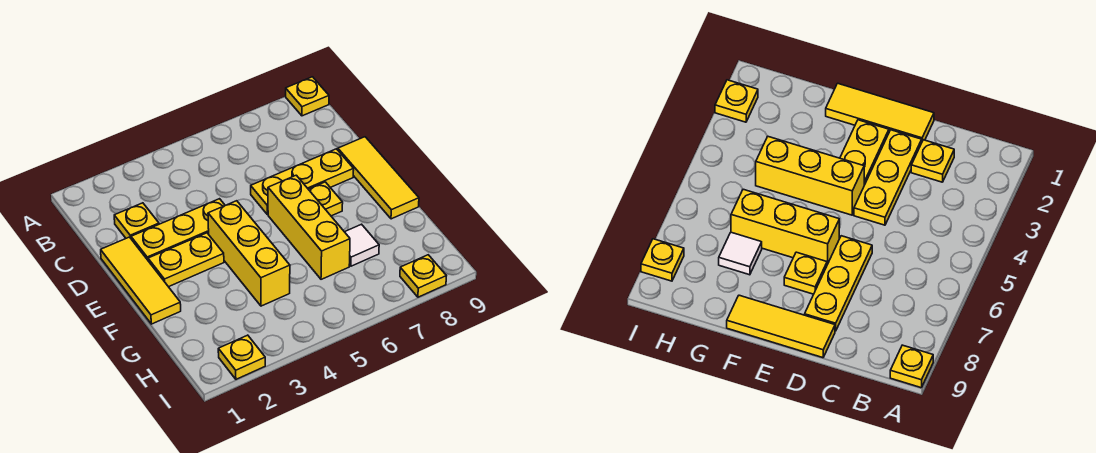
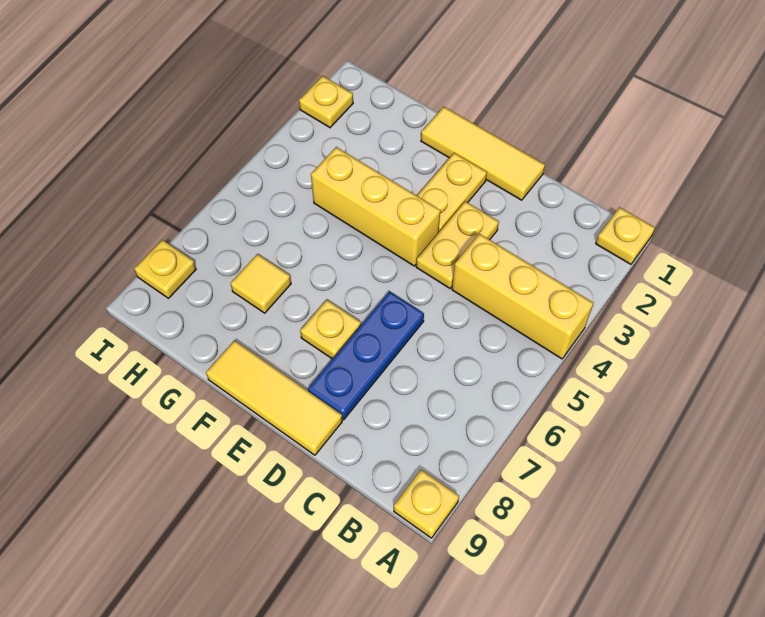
yellow plate C2 level 1 -> yellow plate A1 level 1
yellow plate D2:D4 level 1 -> yellow plate D3:D4 level 1
yellow plate D6:D8 level 1 -> blue plate D6:D8 level 1
yellow brick E6:G6 level 1 -> yellow brick A4:C4 level 1
white tile G7 level 1 -> yellow tile G7 level 1

